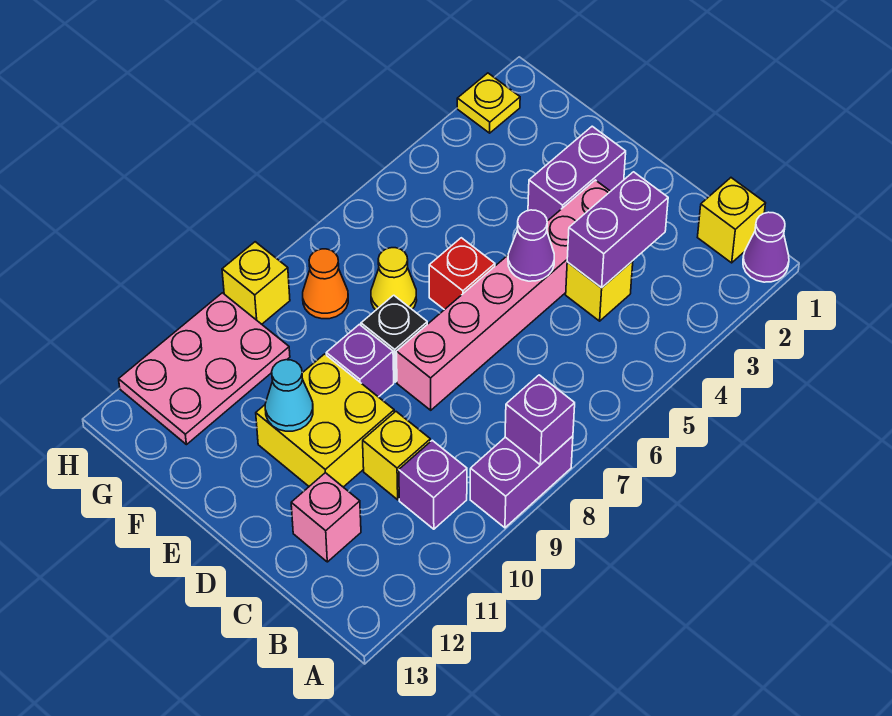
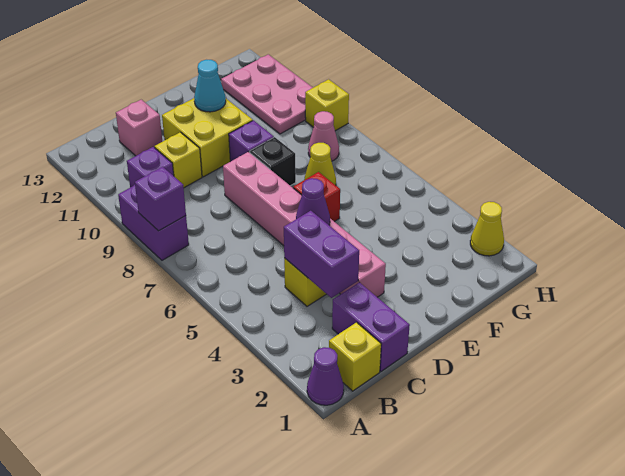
purple brick E2:E3 level 1 -> purple brick C1:C2 level 1
orange cone G8 level 1 -> pink cone G8 level 1
yellow plate H2 level 1 -> yellow cone H2 level 1

